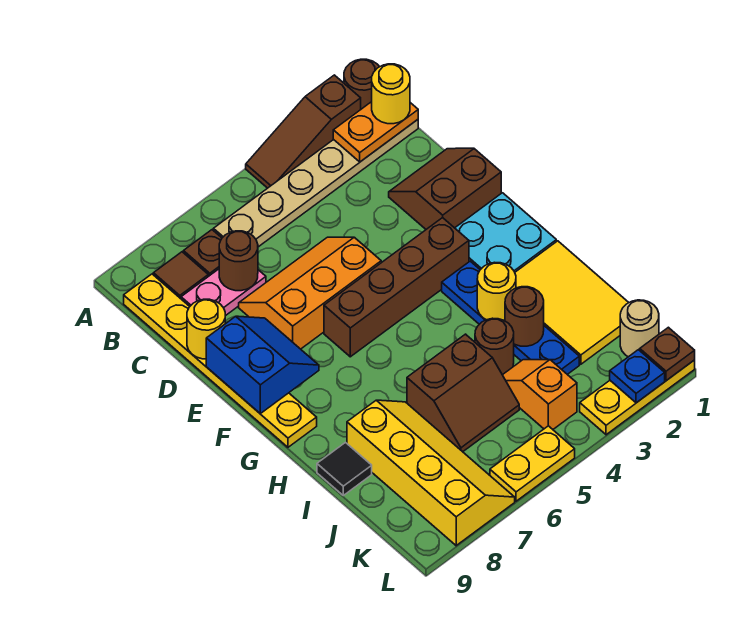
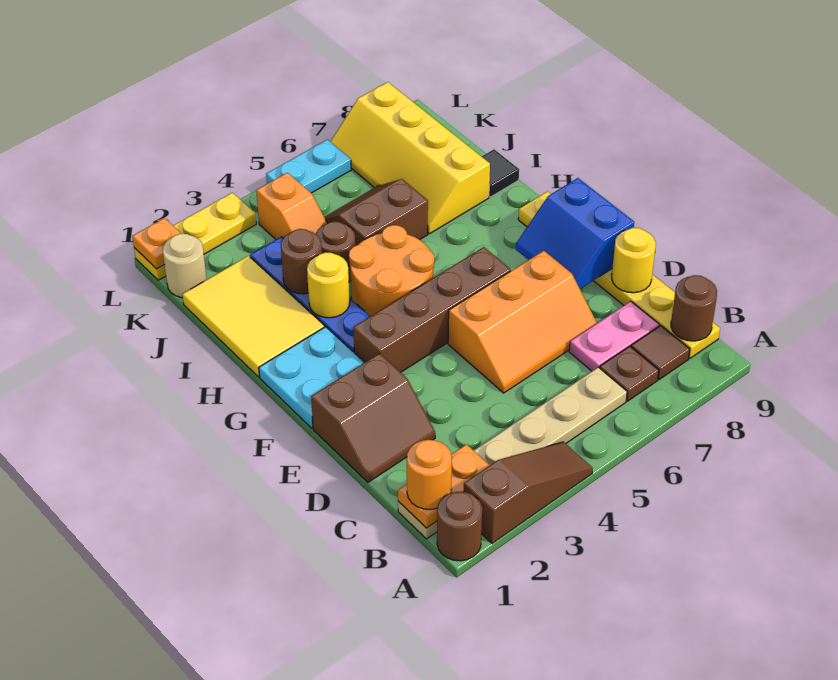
yellow round brick B1 level 3 -> orange round brick B1 level 3
brown round brick C7 level 2 -> brown round brick B9 level 2
none -> orange round brick G4:H5 level 1
brown plate L1 level 2 -> orange plate L1 level 2
blue plate L2 level 2 -> none
yellow plate L5:L6 level 1 -> cyan plate L5:L6 level 1

